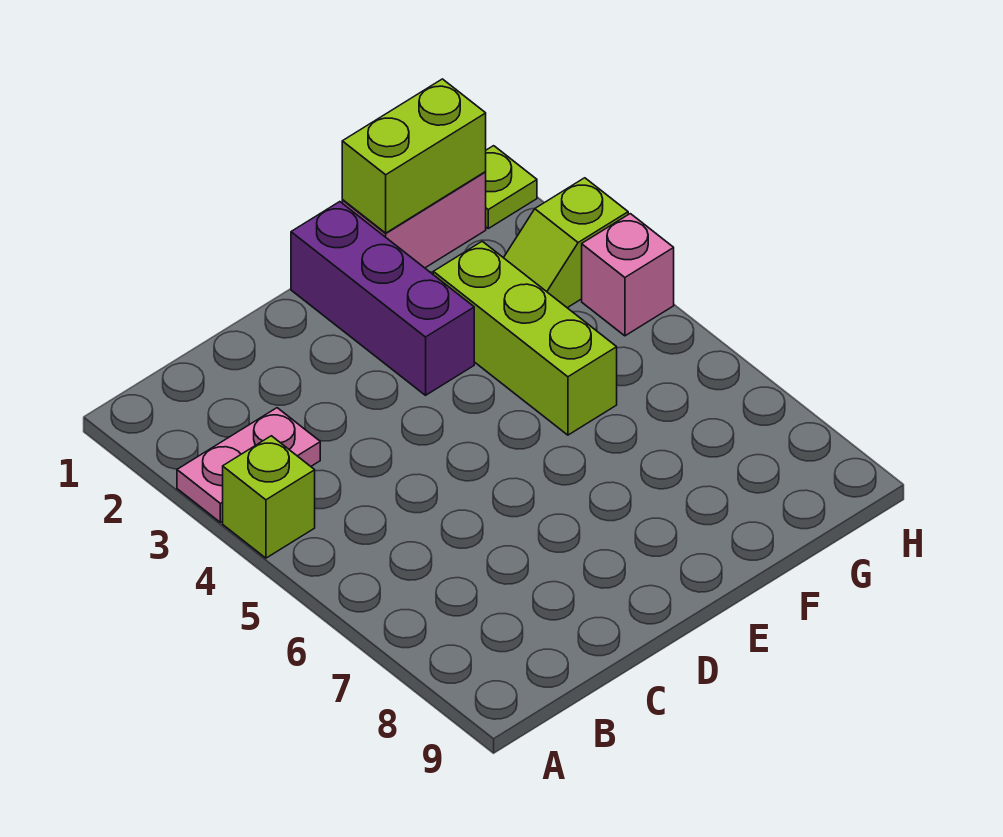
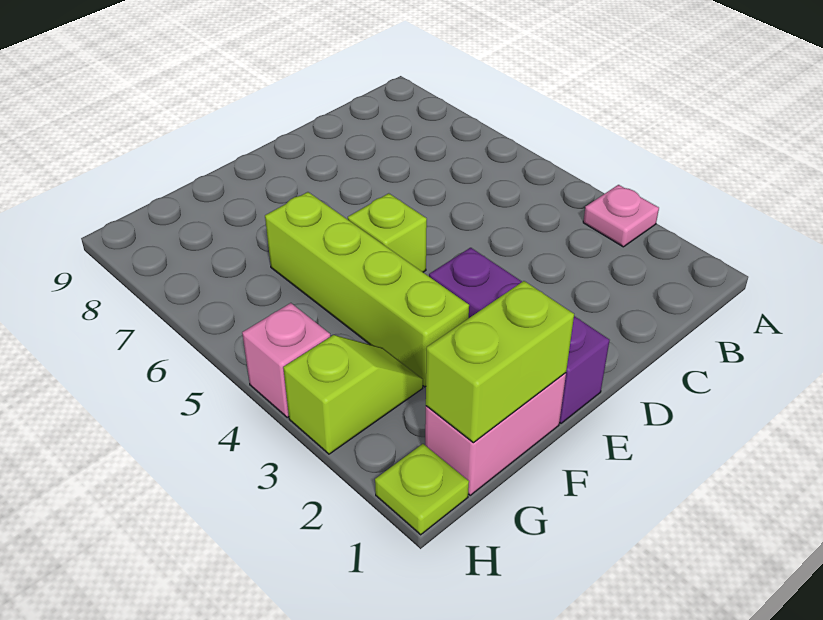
pink plate A3:B3 level 1 -> pink plate A3 level 1
lime brick A4 level 1 -> lime brick E5 level 1
lime brick F3:F5 level 1 -> lime brick F3:F6 level 1

